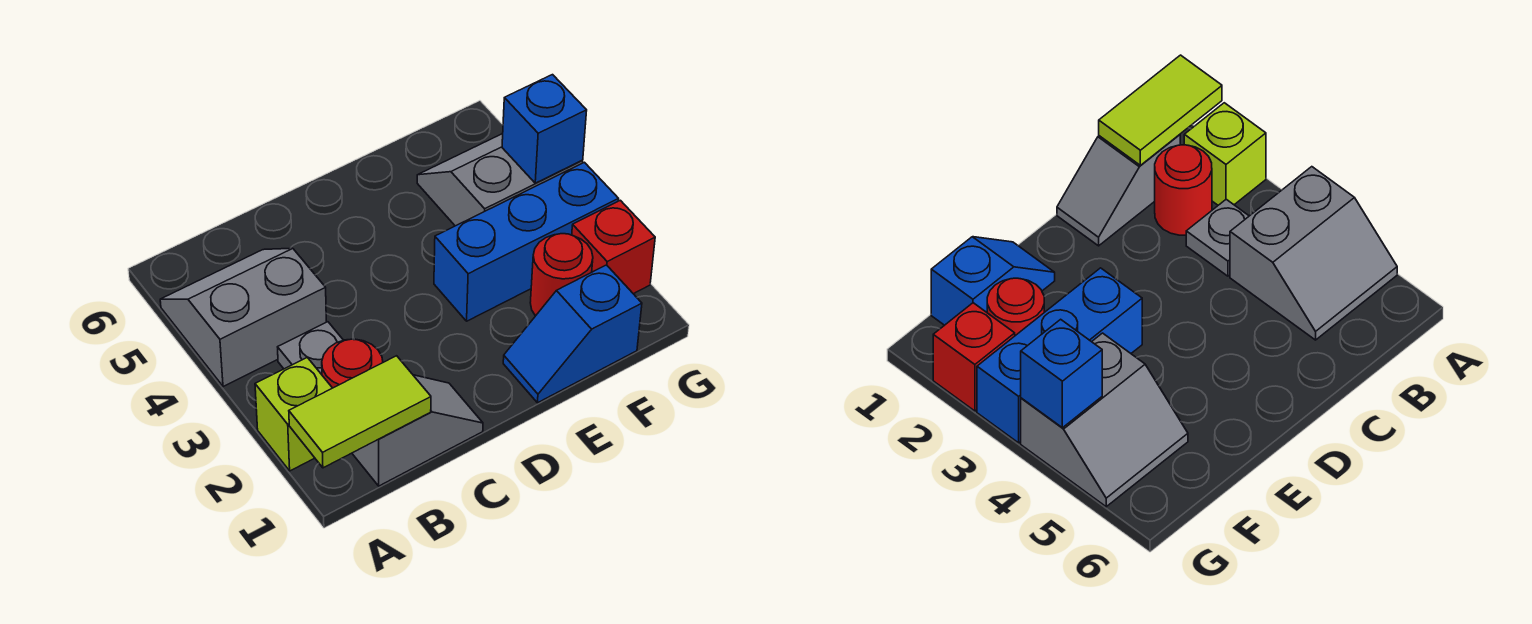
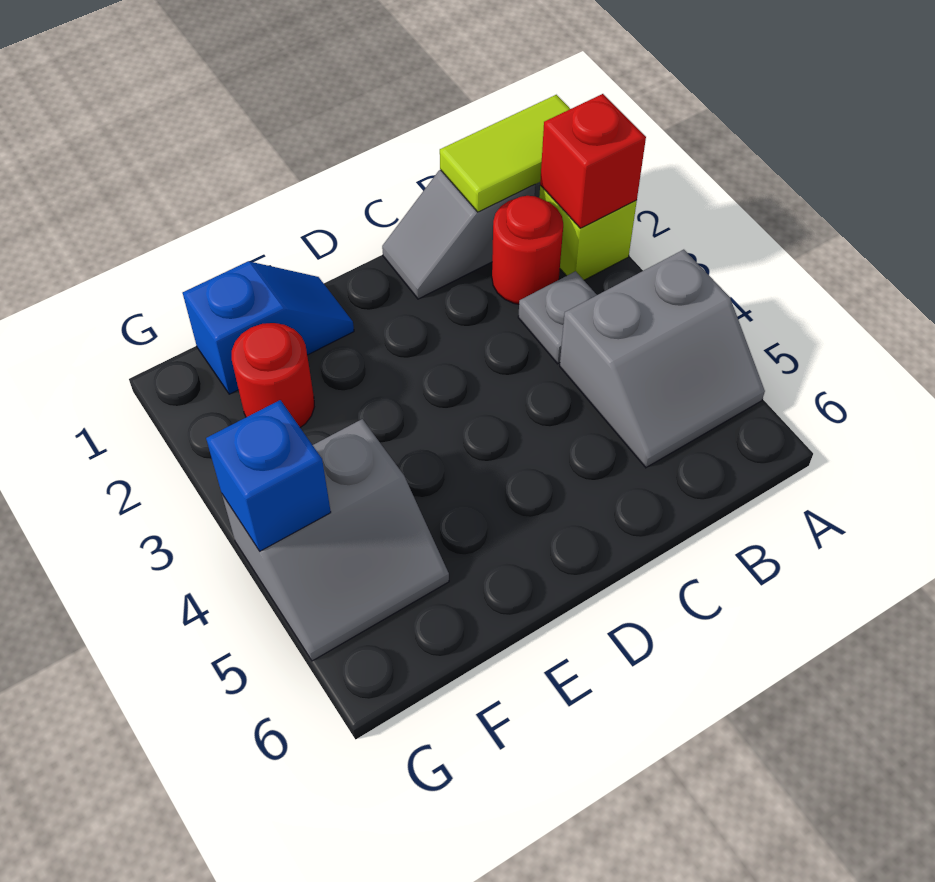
blue brick E3:G3 level 1 -> none
red brick G2 level 1 -> red brick A2 level 2

